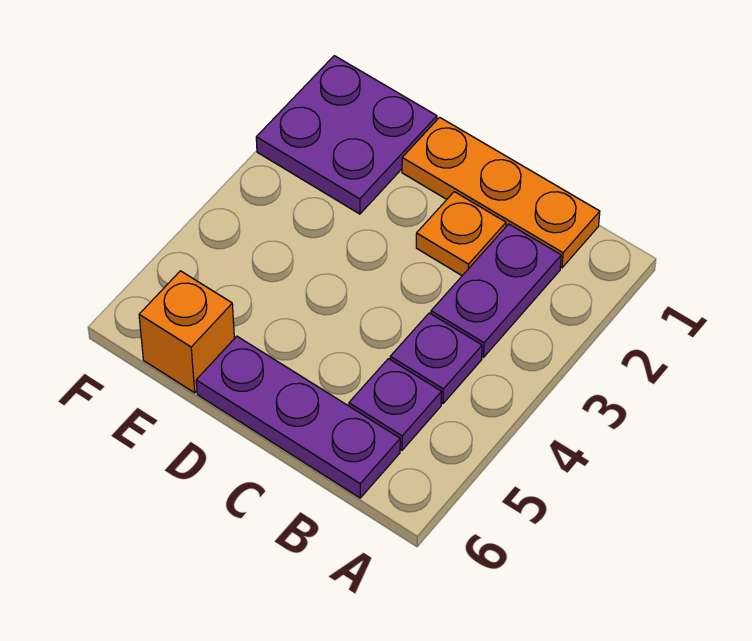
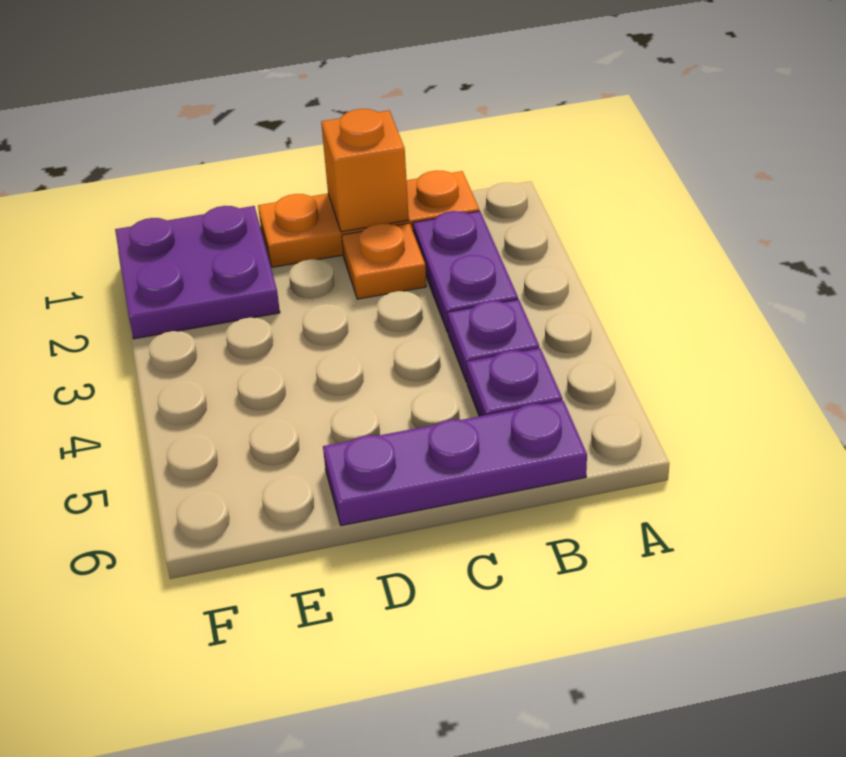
orange brick E6 level 1 -> orange brick C1 level 2

